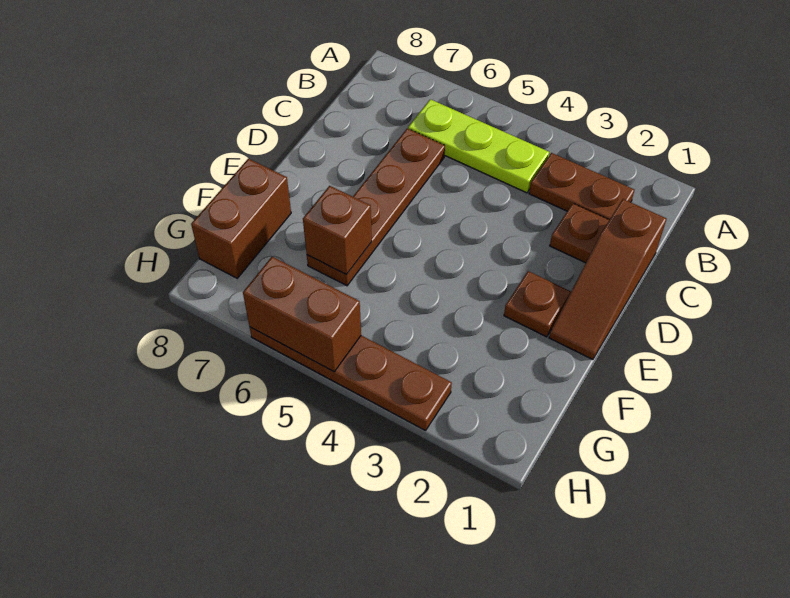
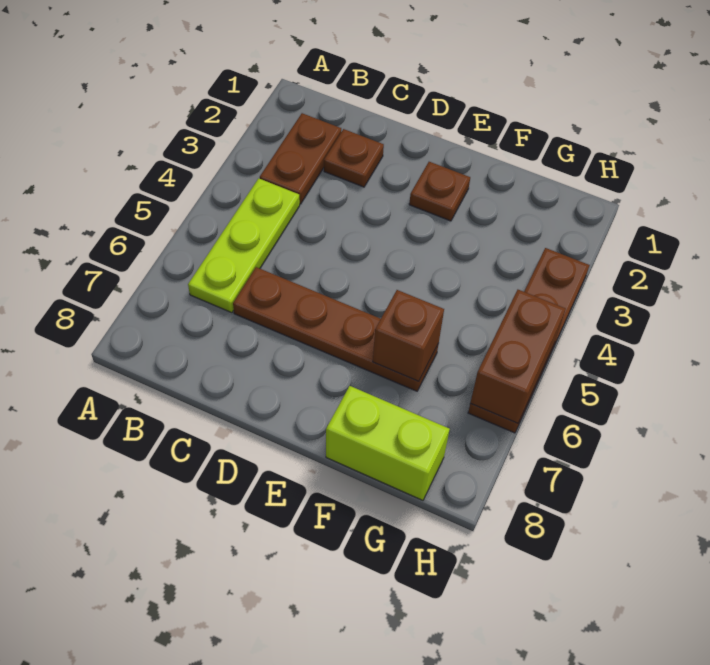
brown slope C1:E1 level 1 top C -> none
brown brick F8:G8 level 1 -> lime brick F8:G8 level 1

